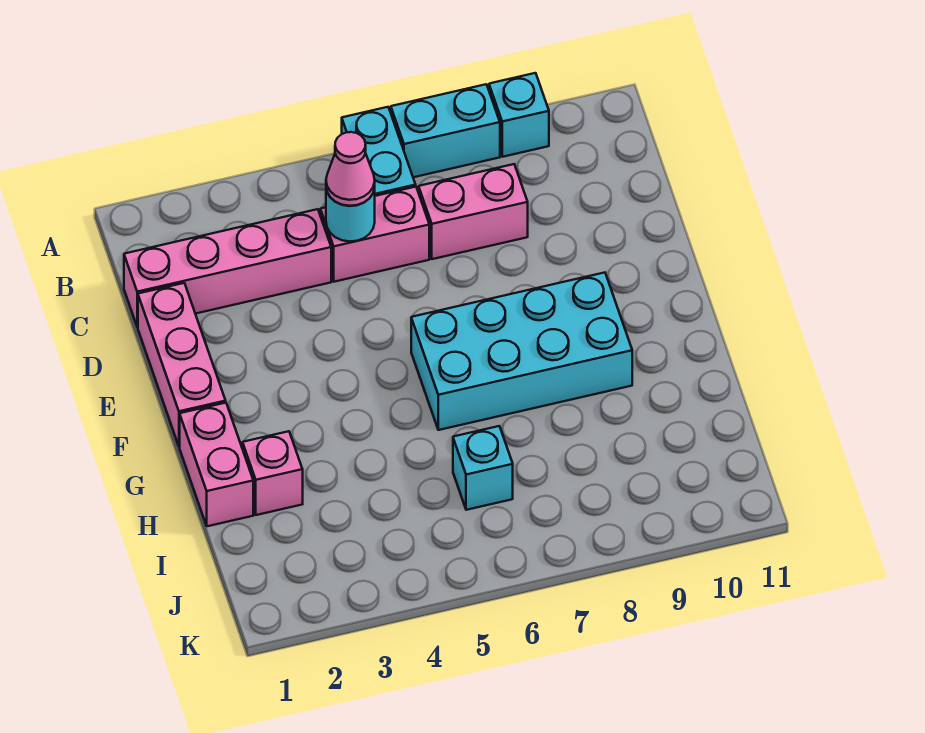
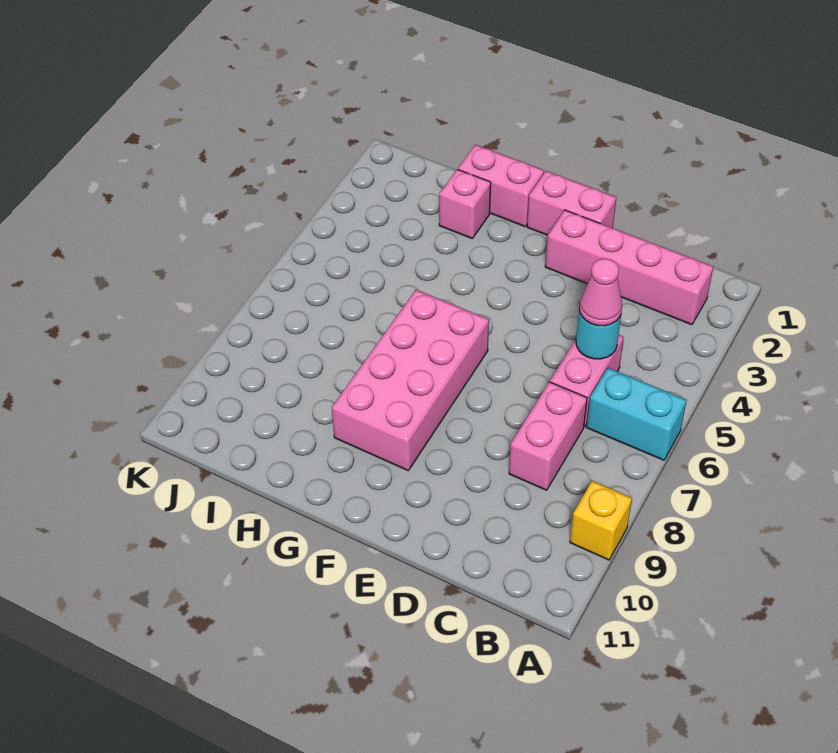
cyan brick A7:A8 level 1 -> none
cyan brick A9 level 1 -> yellow brick A9 level 1
pink brick C1:C4 level 1 -> pink brick B2:E2 level 1
pink brick D1:F1 level 1 -> pink brick E1:F1 level 1
cyan brick F6:G9 level 1 -> pink brick F6:G9 level 1
cyan brick I6 level 1 -> none

